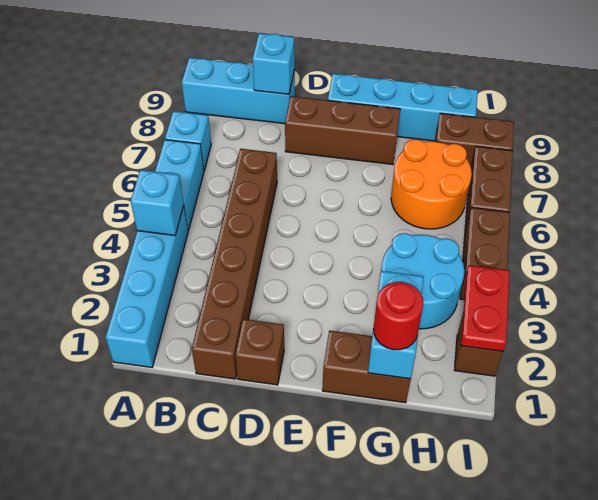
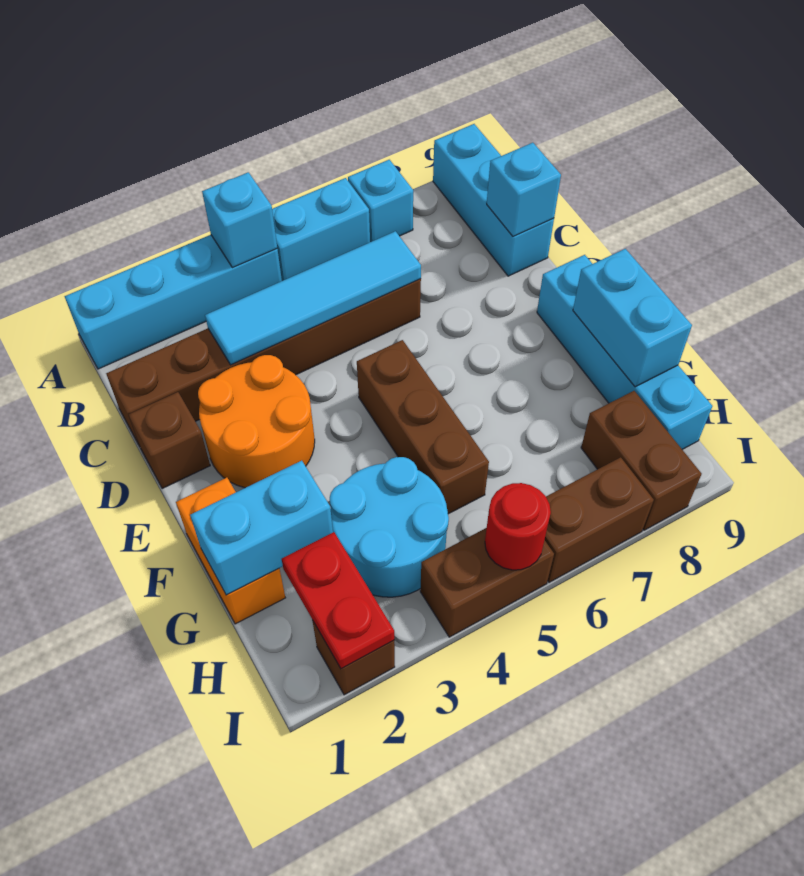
none -> cyan tile C3:C6 level 2
brown brick D8:F8 level 1 -> brown brick E5:G5 level 1
brown brick F1:G1 level 1 -> orange brick F1:G1 level 1
none -> cyan brick F9:G9 level 2
red round brick G1 level 3 -> red round brick I5 level 2
orange round brick G6:H7 level 1 -> orange round brick D2:E3 level 1
red plate I2:I3 level 2 -> red plate H2:I2 level 2

